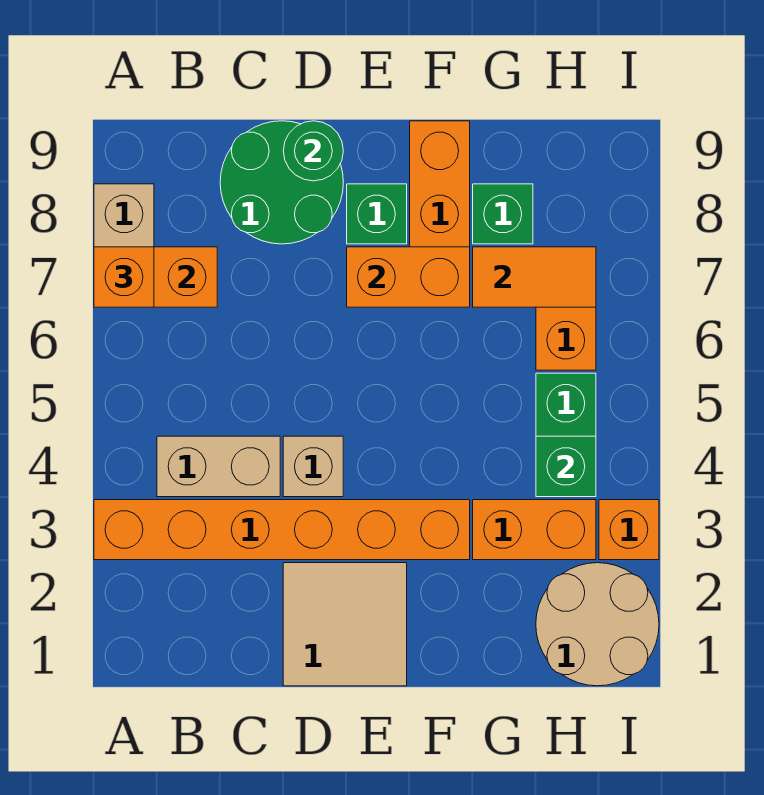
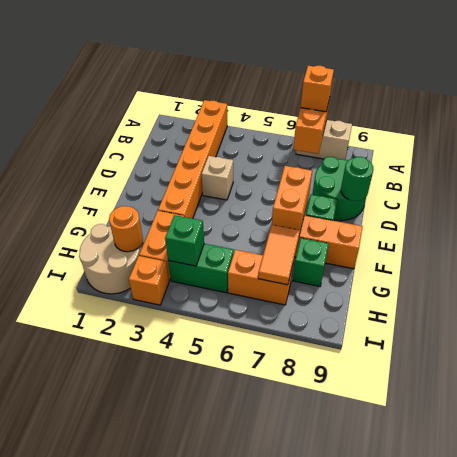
tan brick B4:C4 level 1 -> none
tan tile D1:E2 level 1 -> none
none -> orange round brick H2 level 2

